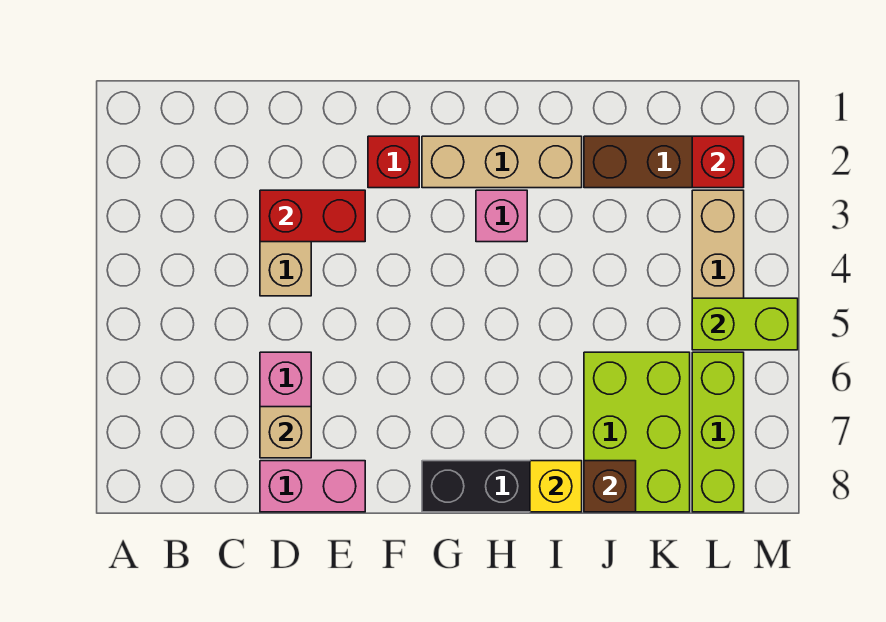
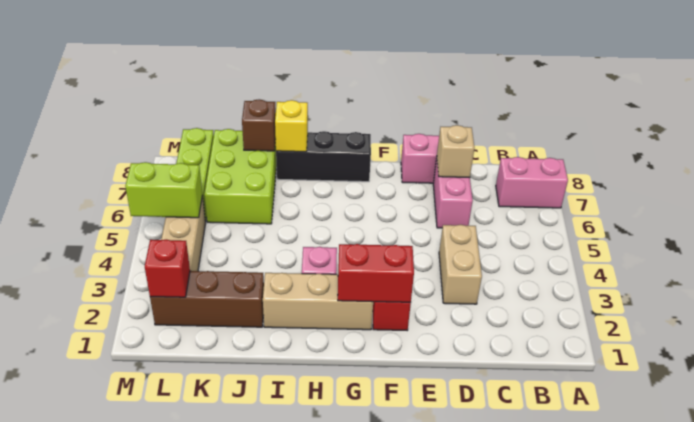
none -> pink brick A7:B7 level 1
red brick D3:E3 level 2 -> red brick F2:G2 level 2

